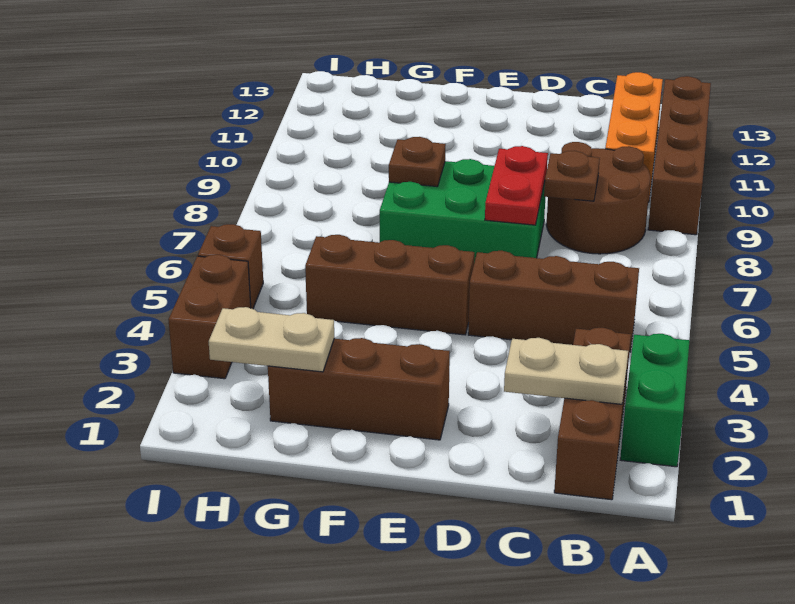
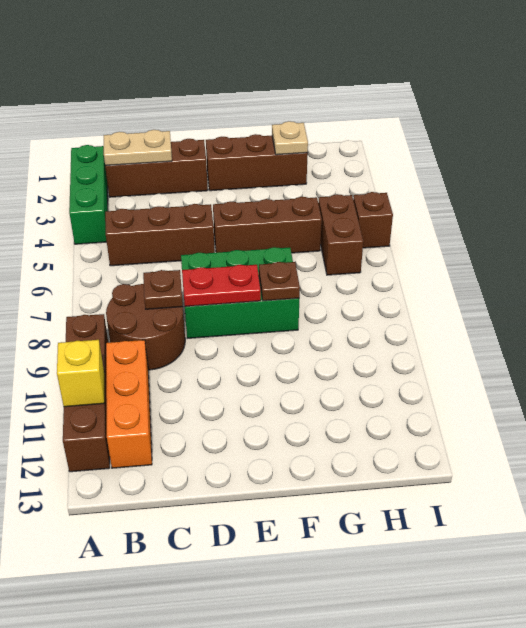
green brick A2:A3 level 1 -> green brick A2:A4 level 1
none -> yellow brick A11 level 2
brown brick B1:B3 level 1 -> brown brick B2:D2 level 1
red plate D7:D8 level 2 -> red plate D8:E8 level 2
tan plate G2:H2 level 2 -> tan plate G2 level 2
brown brick I3:I4 level 1 -> brown brick H5:H6 level 1

